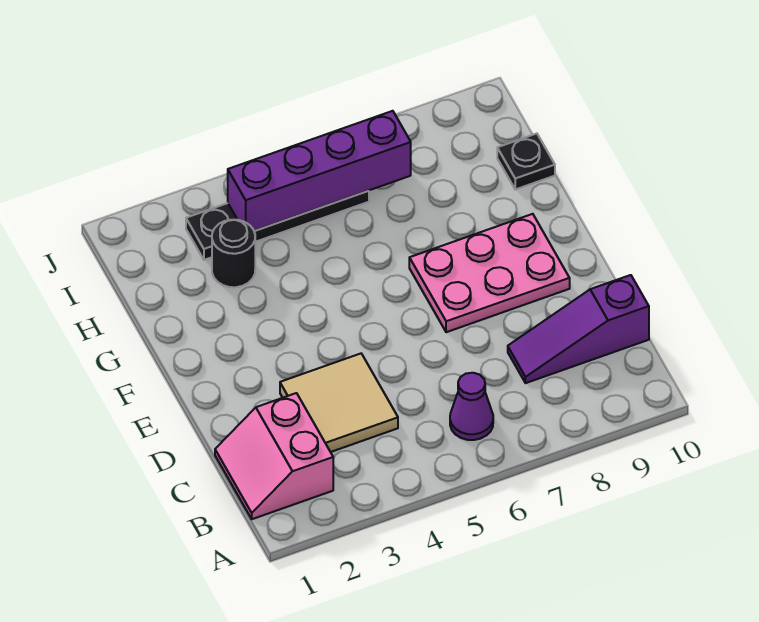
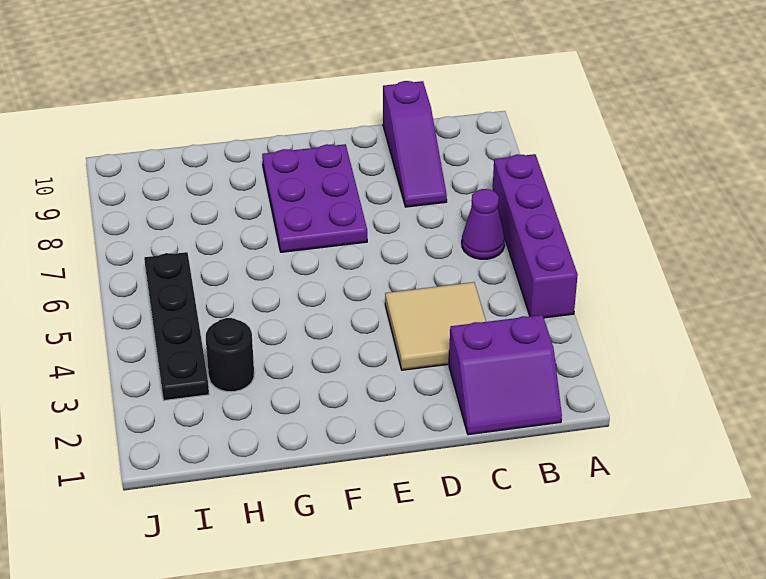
pink slope B1:C2 level 1 top 2 -> purple slope B1:C2 level 1 top 2
pink plate E7:F9 level 1 -> purple plate E7:F9 level 1
black plate H10 level 1 -> none
purple brick I4:I7 level 2 -> purple brick A4:A7 level 1

